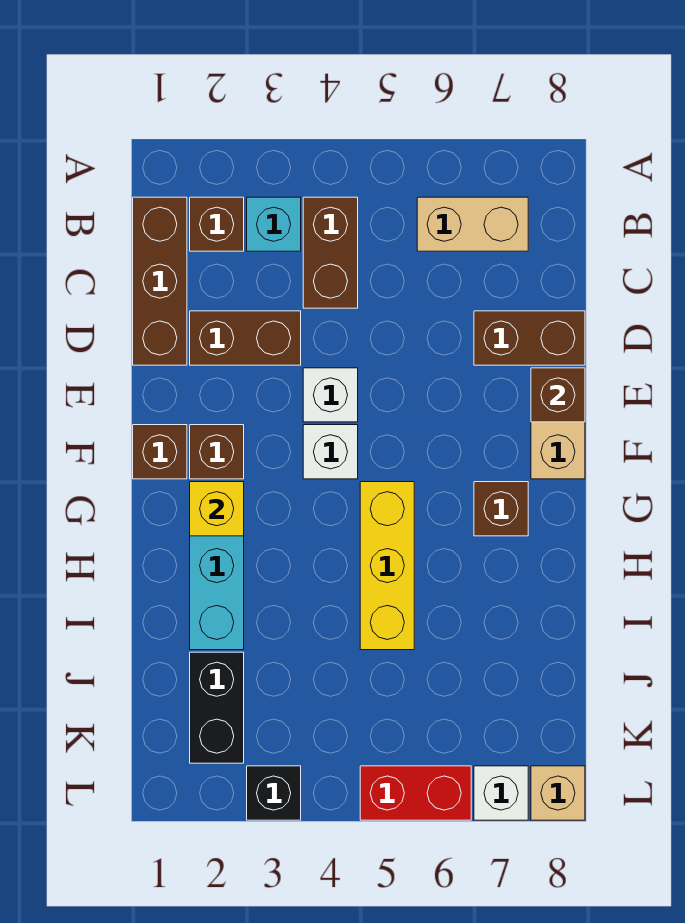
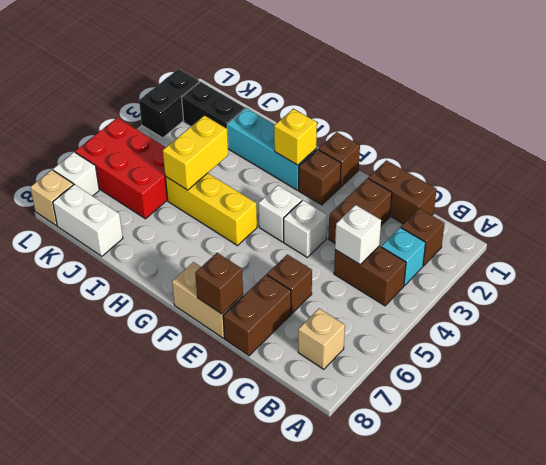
brown brick B1:D1 level 1 -> brown brick C1:D1 level 1
tan brick B6:B7 level 1 -> tan brick B7 level 1
none -> white brick C4 level 2
brown brick G7 level 1 -> brown brick D6 level 1
none -> yellow brick I4:I5 level 2
none -> white brick J8:K8 level 1
black brick L3 level 1 -> black brick L2:L3 level 1
red brick L5:L6 level 1 -> red brick J5:L6 level 1

